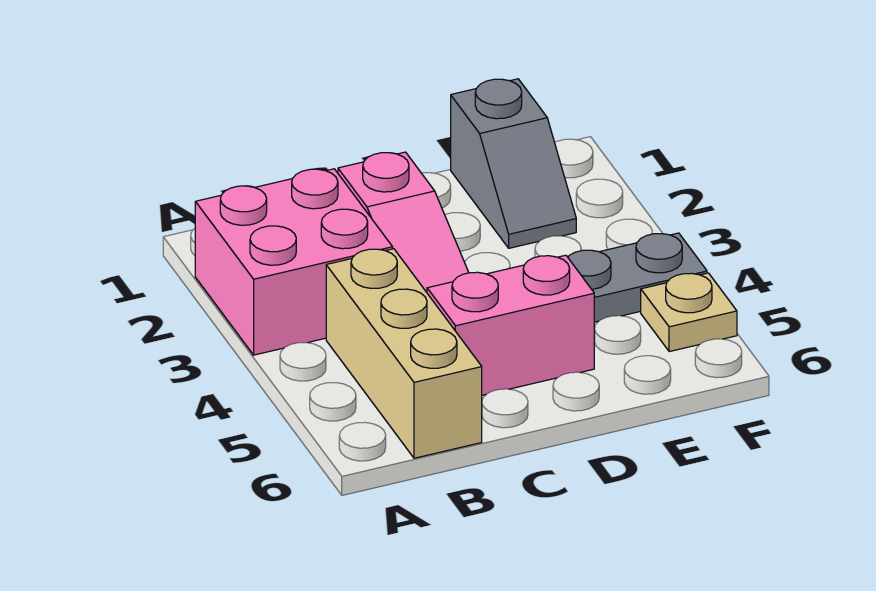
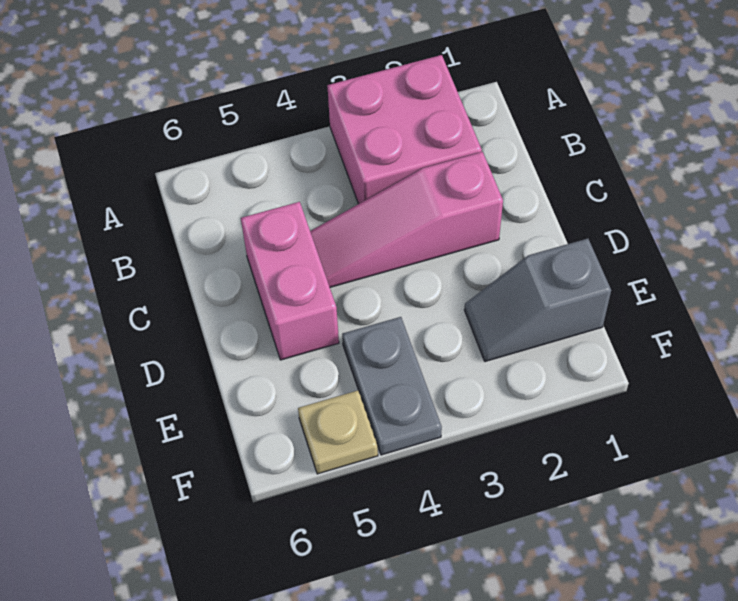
tan brick B4:B6 level 1 -> none

